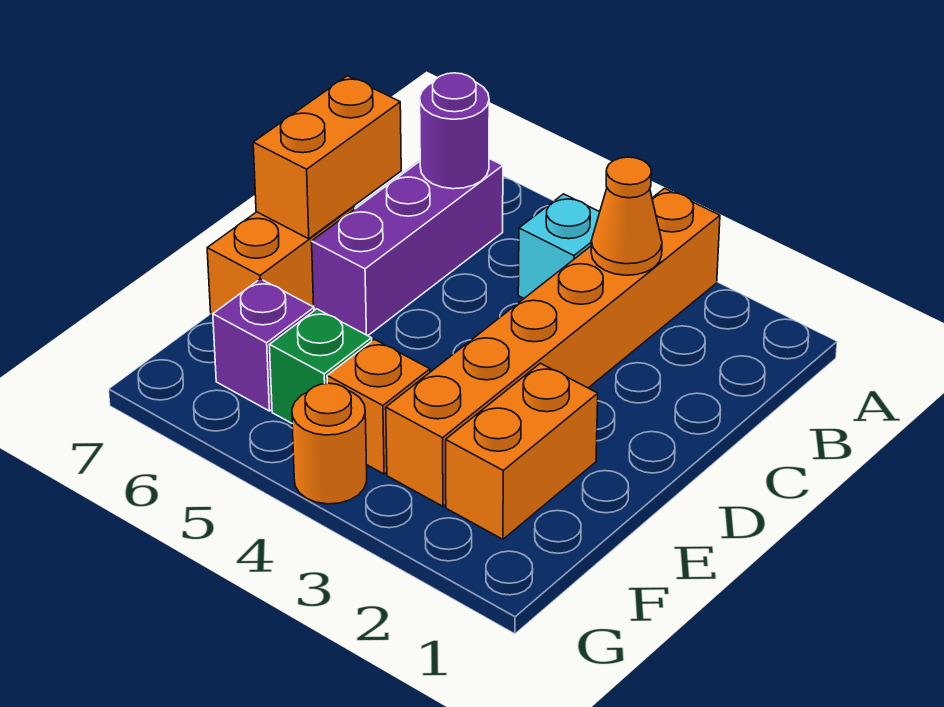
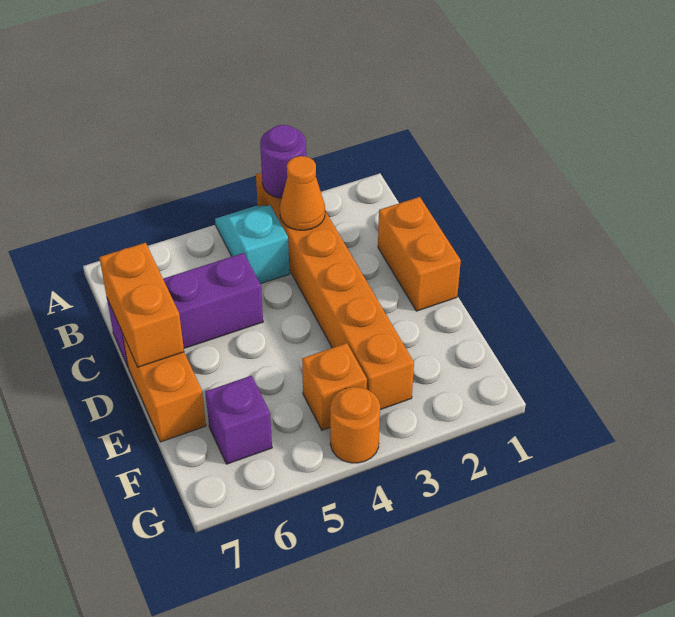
purple brick B6:D6 level 1 -> purple brick C5:C7 level 1
purple round brick B6 level 2 -> purple round brick A3 level 2
orange brick E2:F2 level 1 -> orange brick C1:D1 level 1
green brick F5 level 1 -> none

